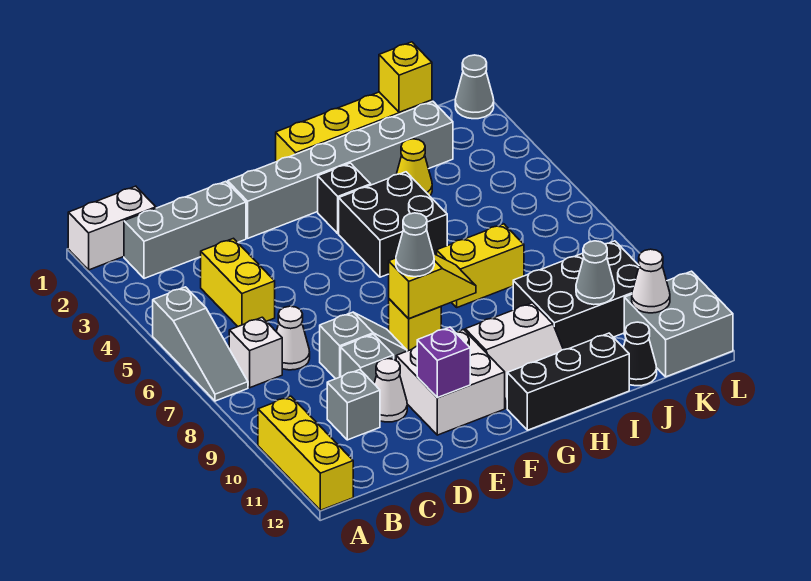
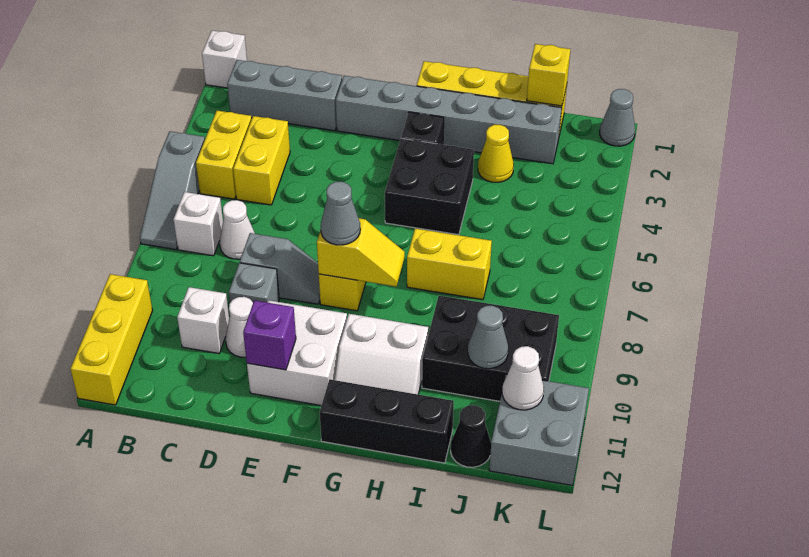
white brick A1:B1 level 1 -> white brick A1 level 1
none -> yellow brick B4:B5 level 1
grey brick C10 level 1 -> white brick C10 level 1

